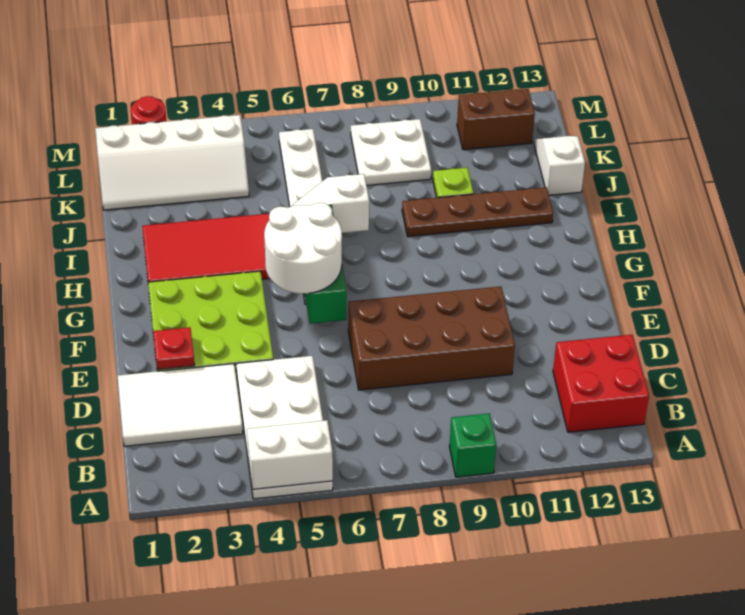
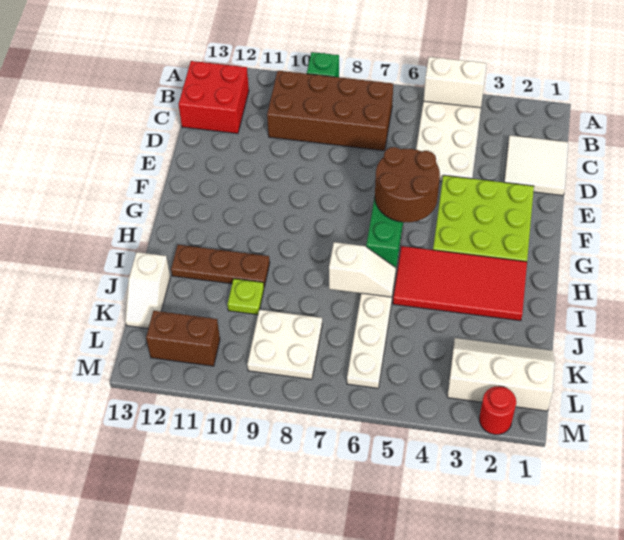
white tile C1:D3 level 1 -> white tile C1:D2 level 1
brown brick D7:E10 level 1 -> brown brick B7:C10 level 1
red plate E2 level 2 -> none
white round brick F5:G6 level 3 -> brown round brick F5:G6 level 3
brown plate I9:I12 level 1 -> brown plate I10:I12 level 1
white slope K1:L4 level 1 top L -> white slope K1:L3 level 1 top L

